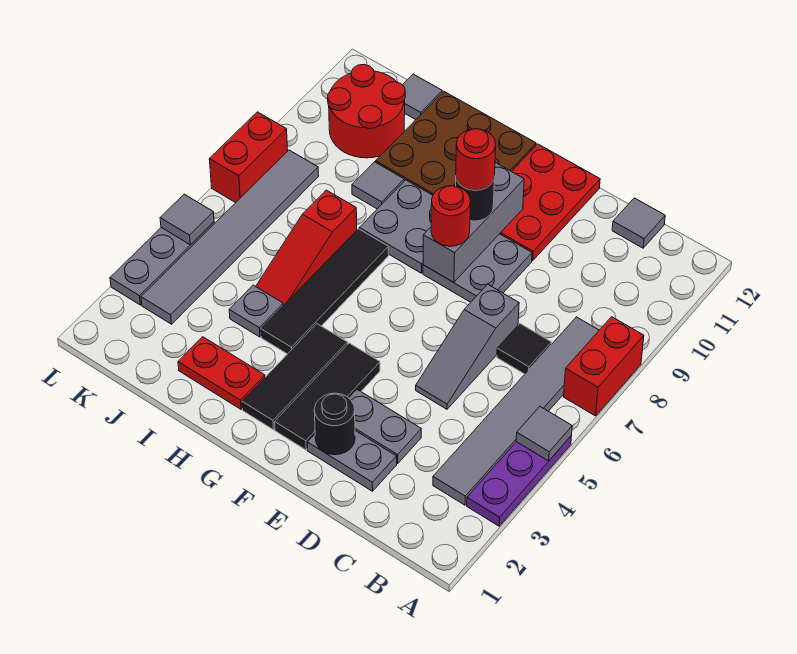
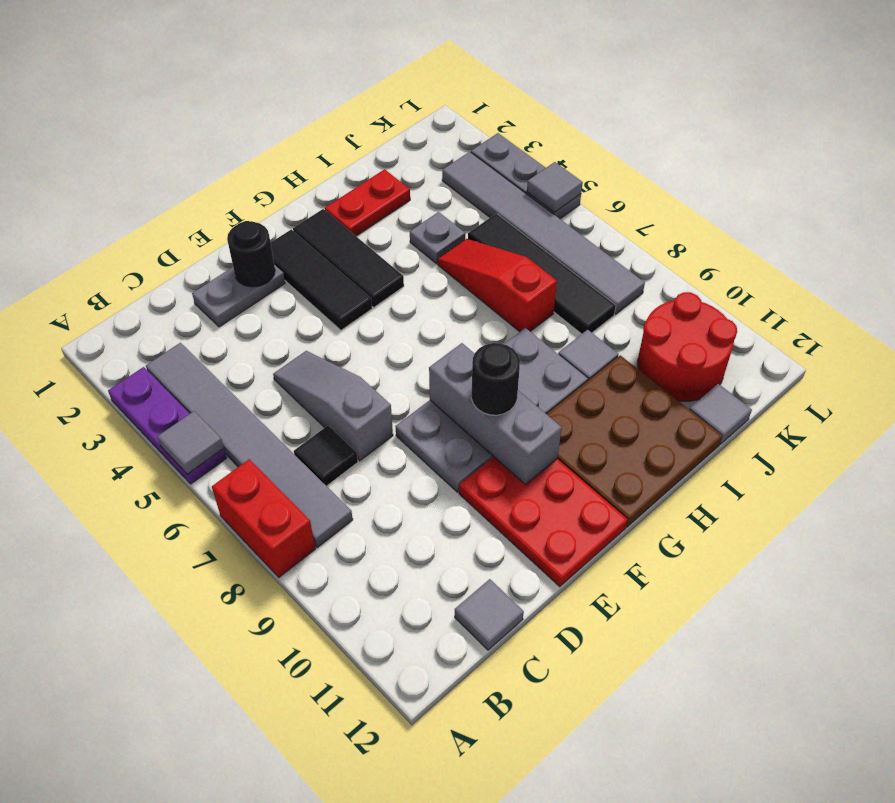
grey plate D3:E3 level 1 -> none
red round brick F8 level 3 -> none
red round brick F9 level 4 -> none
black tile H4:H7 level 1 -> black tile J5:J8 level 1
red brick L7:L8 level 1 -> none

